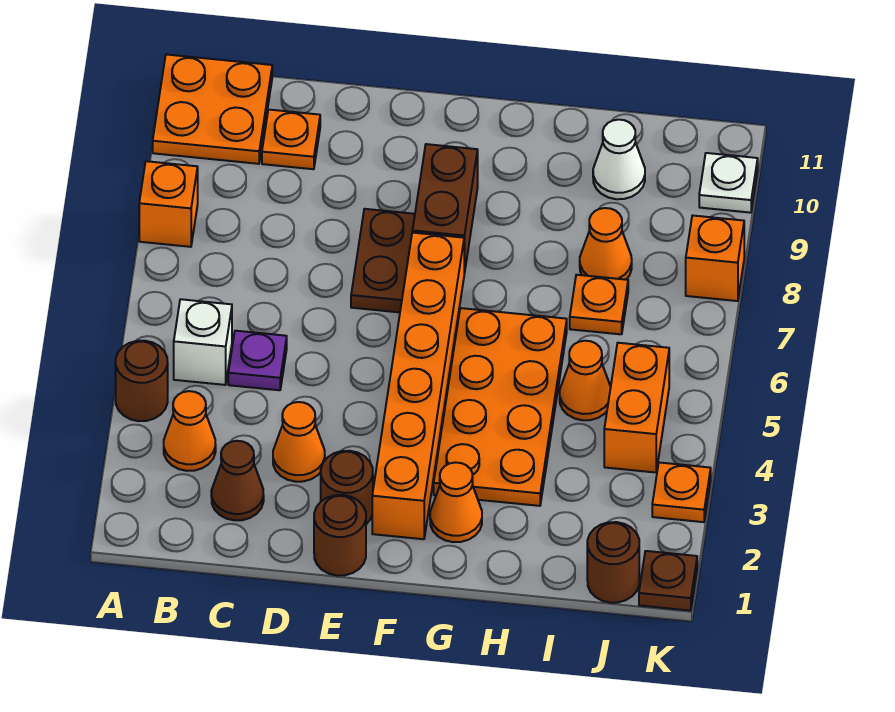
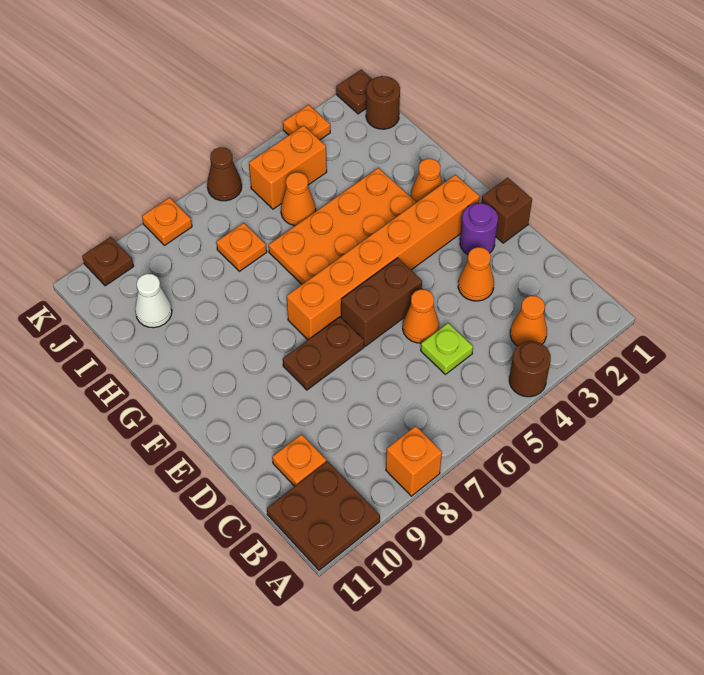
orange plate A10:B11 level 1 -> brown plate A10:B11 level 1
white brick B5 level 1 -> none
brown cone C2 level 1 -> brown cone K6 level 1
purple plate C5 level 1 -> lime plate C5 level 1
brown round brick E1 level 1 -> brown brick E1 level 1
brown round brick E2 level 1 -> purple round brick E2 level 1
brown brick F8:F9 level 1 -> brown brick E5:E6 level 1
orange cone I8 level 1 -> orange cone D5 level 1
orange brick K8 level 1 -> orange plate K8 level 1
white plate K10 level 1 -> brown plate K10 level 1

